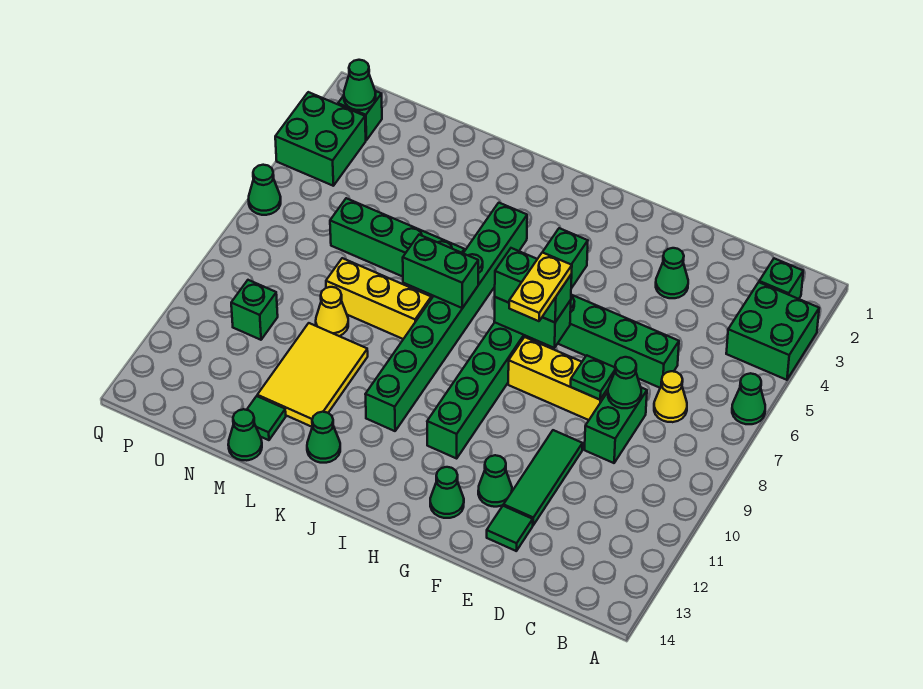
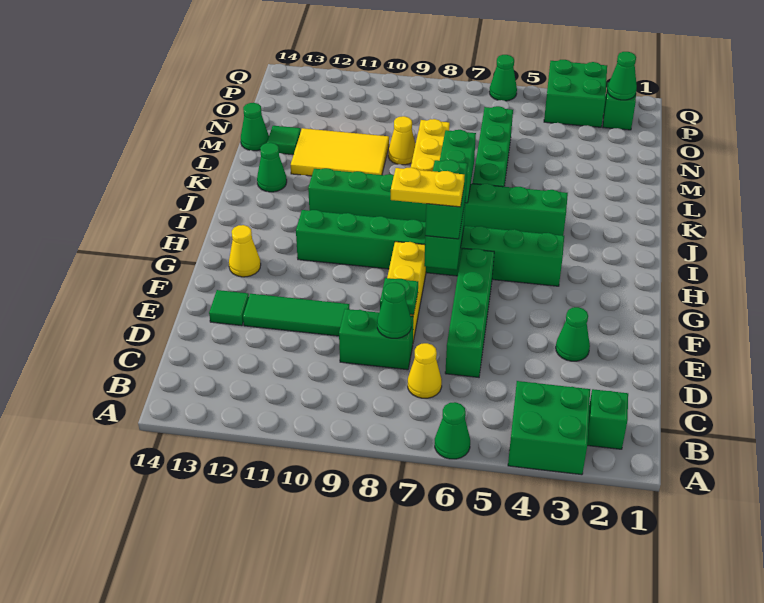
green cone F12 level 1 -> none
green cone G13 level 1 -> yellow cone G13 level 1
green brick O10 level 1 -> none

